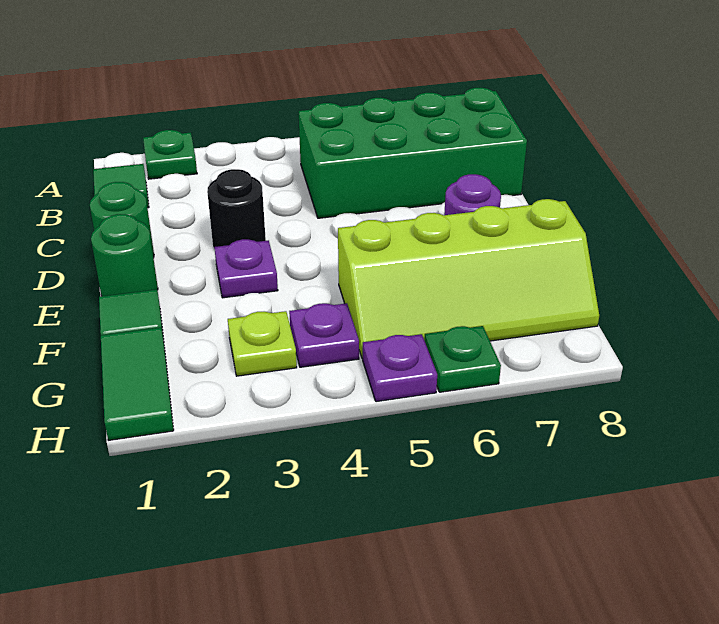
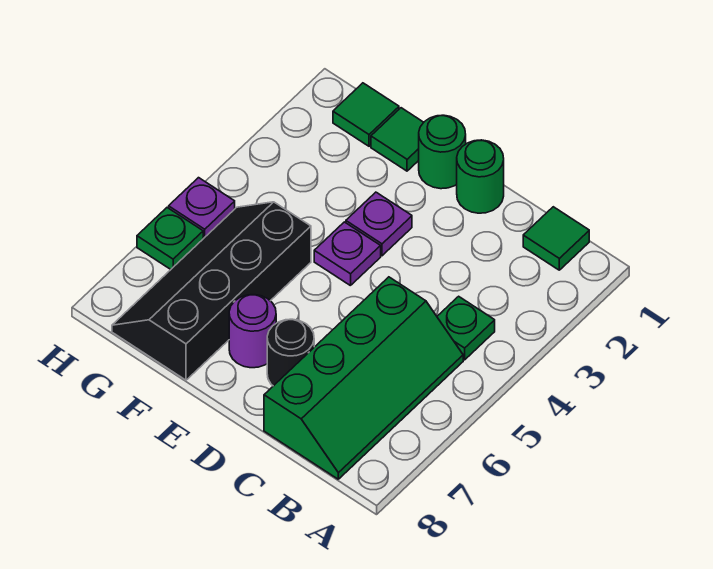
green plate A2 level 1 -> green plate B4 level 1
green brick B5:C8 level 1 -> green slope B5:C8 level 1 top C
black round brick D3 level 1 -> black round brick D7 level 1
lime slope F5:G8 level 1 top F -> black slope F5:G8 level 1 top F
green tile G1:H1 level 1 -> green tile G1 level 1
lime plate G3 level 1 -> none
purple plate G4 level 1 -> purple plate E4 level 1

